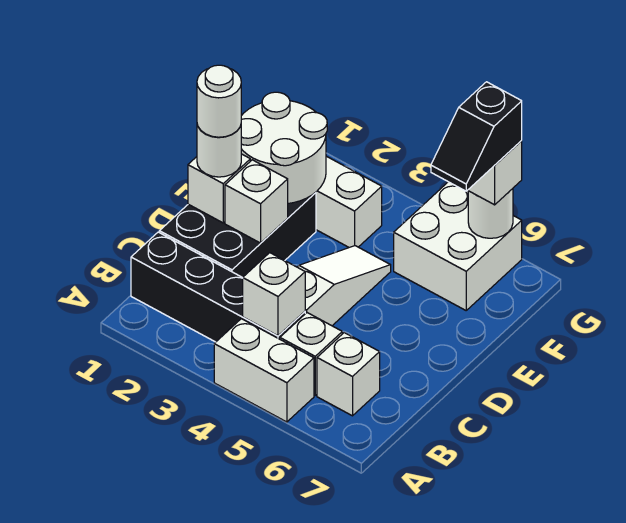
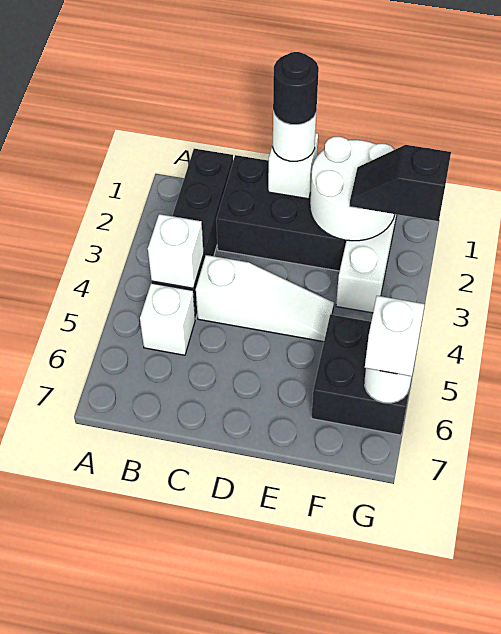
white brick A4:A5 level 1 -> none
white brick B6 level 1 -> none
white round brick D1 level 4 -> black round brick D1 level 4
white brick D2 level 2 -> none
white brick F5:G6 level 1 -> black brick F5:G6 level 1
black slope F6:G6 level 4 top G -> black slope F2:G2 level 3 top G

